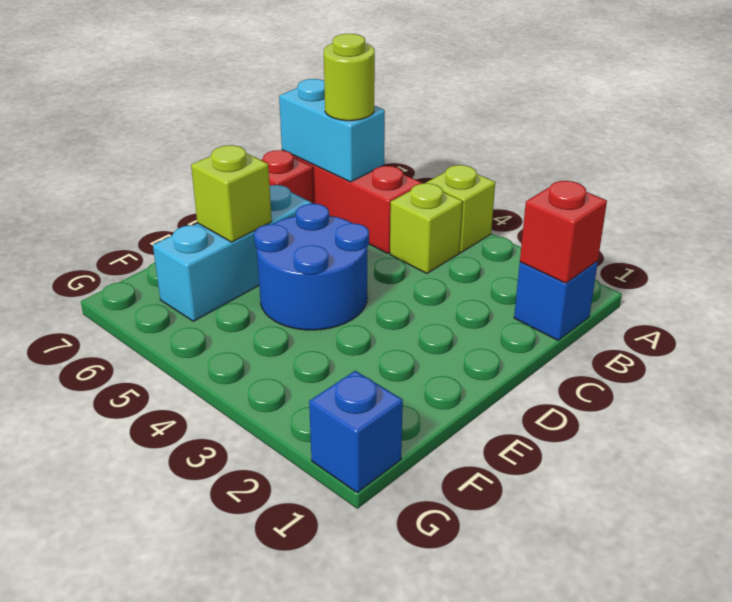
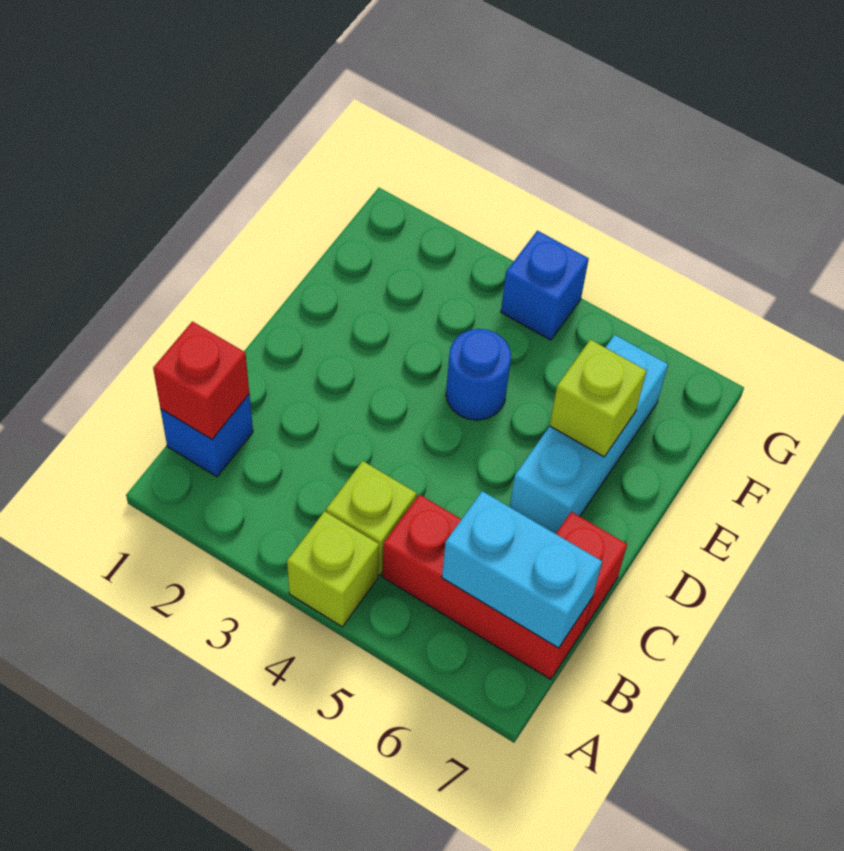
lime round brick B6 level 3 -> none
blue round brick D4:E5 level 1 -> blue round brick E4 level 1
blue brick G1 level 1 -> blue brick G4 level 1

